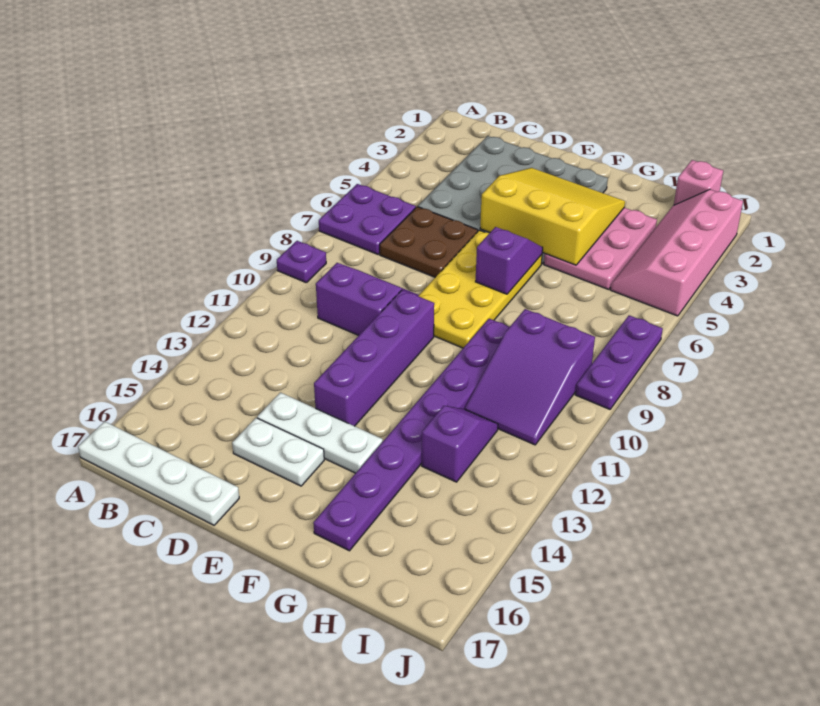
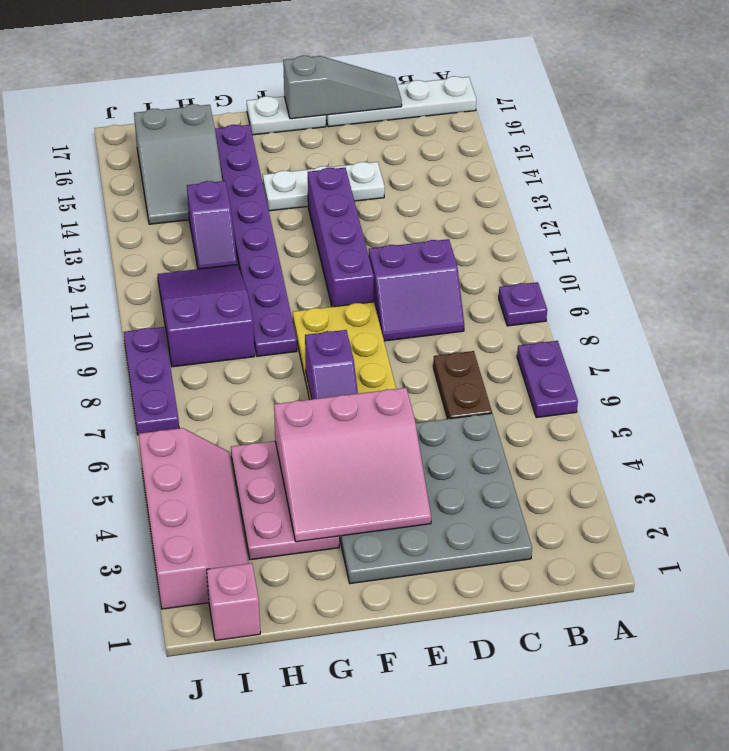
purple plate A6:B7 level 1 -> purple plate A6:A7 level 1
brown plate C6:D7 level 1 -> brown plate C6:C7 level 1
none -> grey slope C17:E17 level 2 top E
white plate D15:E15 level 1 -> white plate E17:F17 level 1
yellow slope E3:G5 level 2 top 5 -> pink slope E3:G5 level 2 top 5
none -> grey slope H14:I16 level 1 top 16

